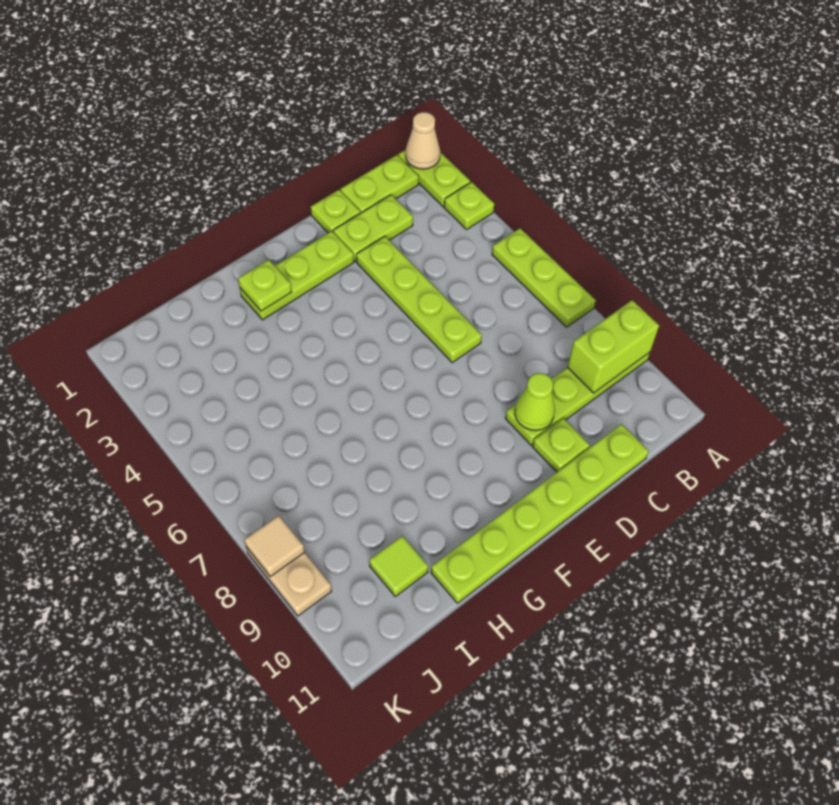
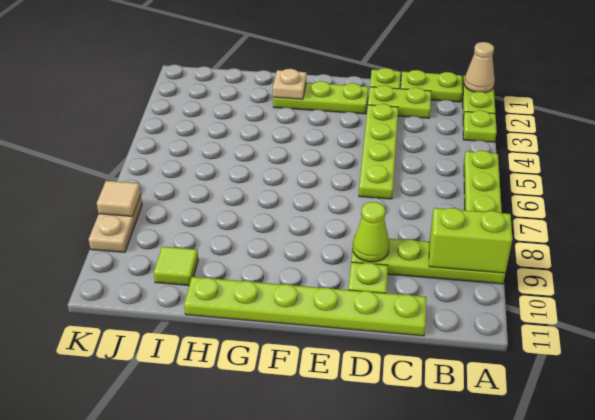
lime plate G2 level 2 -> tan plate G2 level 2

